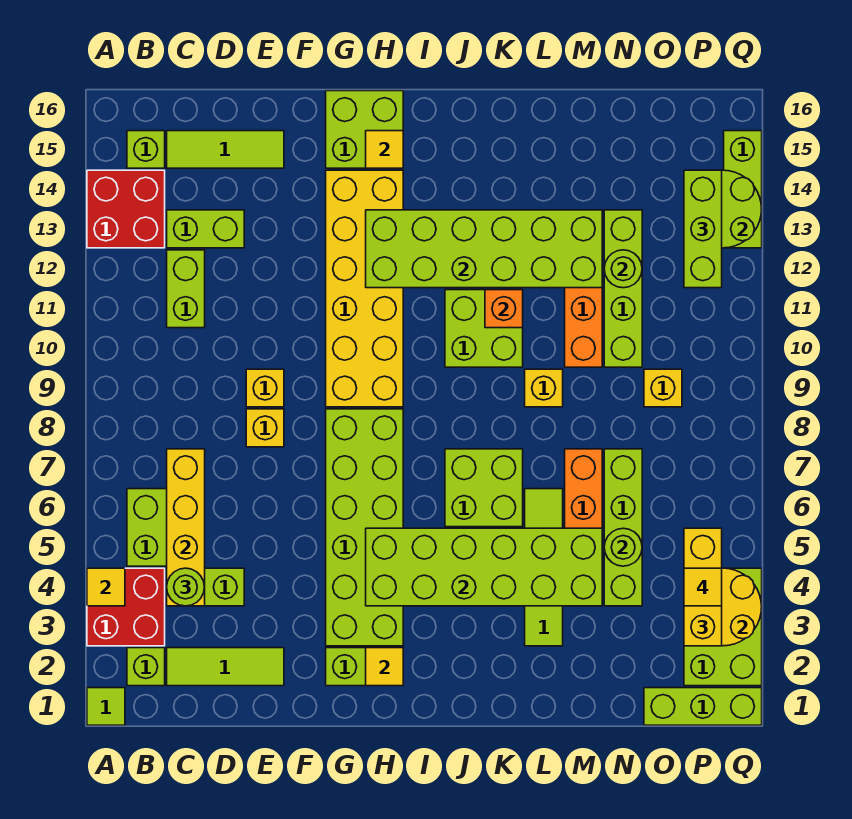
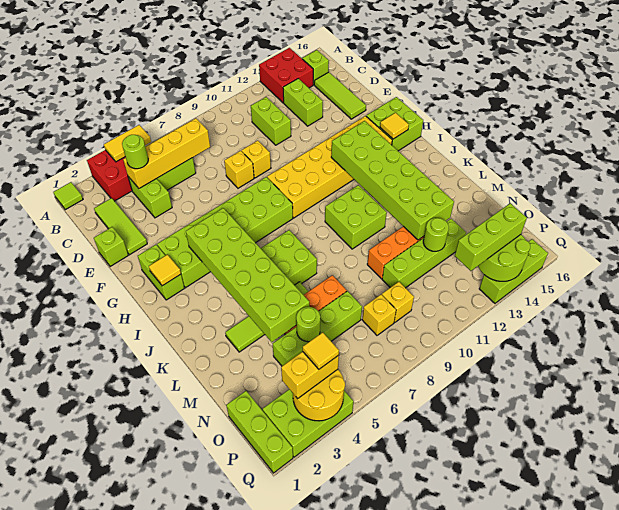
yellow tile A4 level 2 -> yellow tile A4:A5 level 2
lime brick B2 level 1 -> lime brick E1 level 1
lime brick C11:C12 level 1 -> lime brick C11:D11 level 1
orange brick K11 level 2 -> none
yellow brick L9 level 1 -> yellow brick O8 level 1
yellow brick P3:P5 level 3 -> yellow brick P3:P4 level 3

